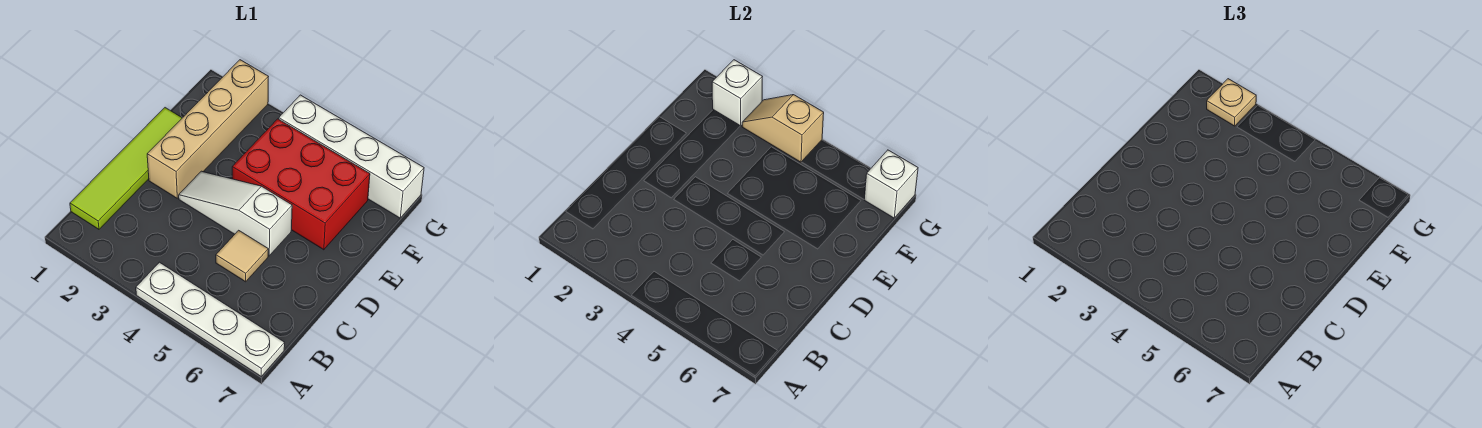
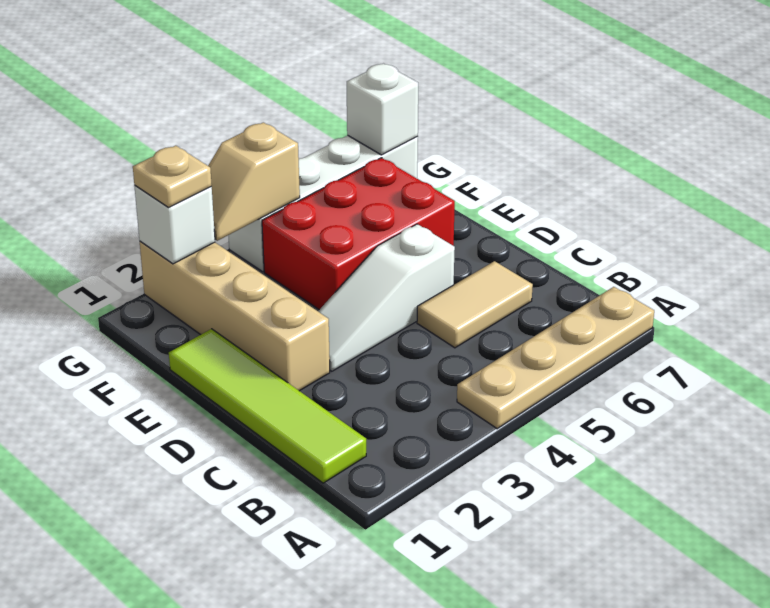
white plate A4:A7 level 1 -> tan plate A4:A7 level 1
tan tile C5 level 1 -> tan tile C5:C6 level 1

